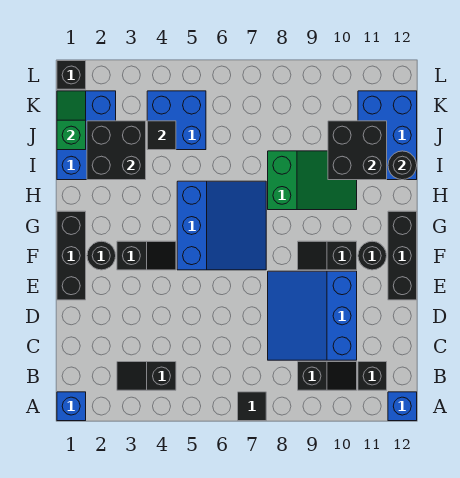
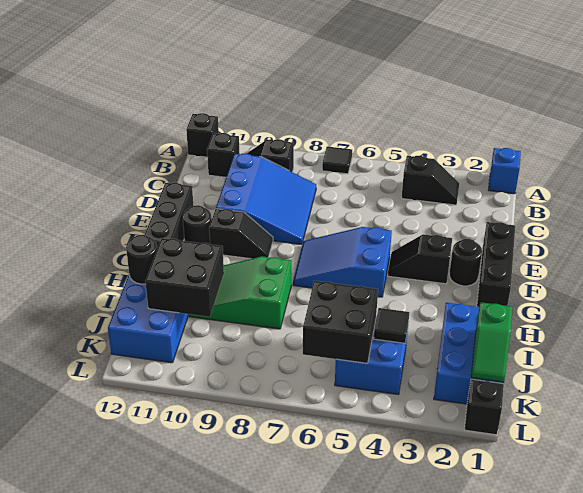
blue brick A12 level 1 -> black brick A12 level 1
blue slope F5:H7 level 1 top 5 -> blue slope F5:G7 level 1 top 5
black brick I2:J3 level 2 -> black brick J5:K6 level 2

